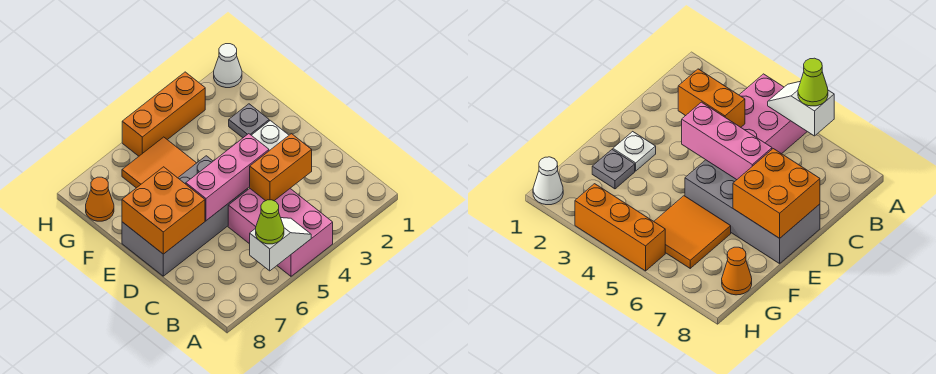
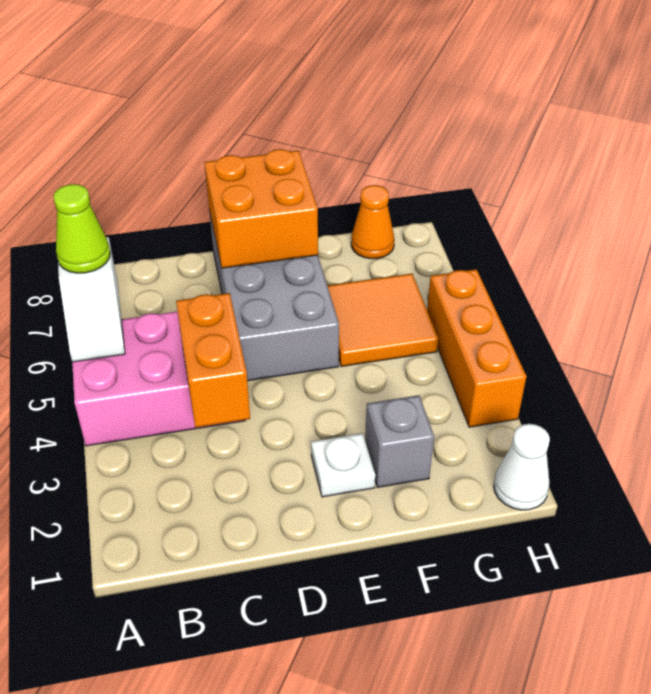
pink brick D4:D6 level 2 -> none
grey plate F2 level 1 -> grey brick F2 level 1

